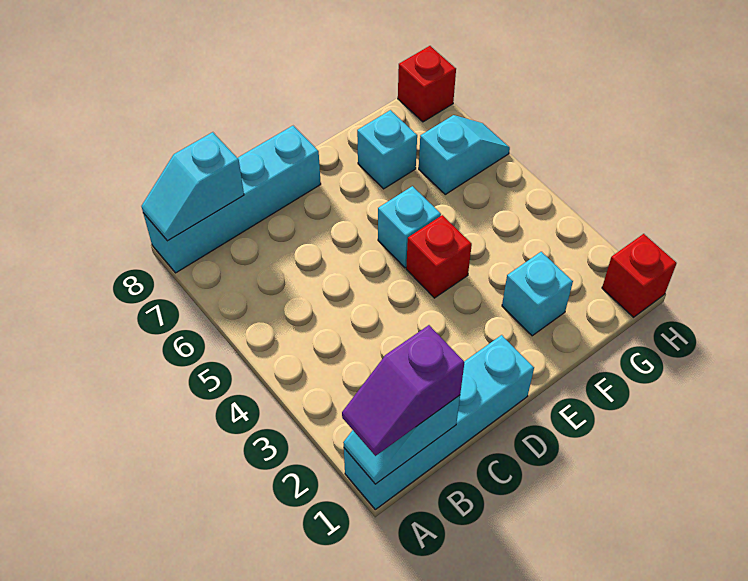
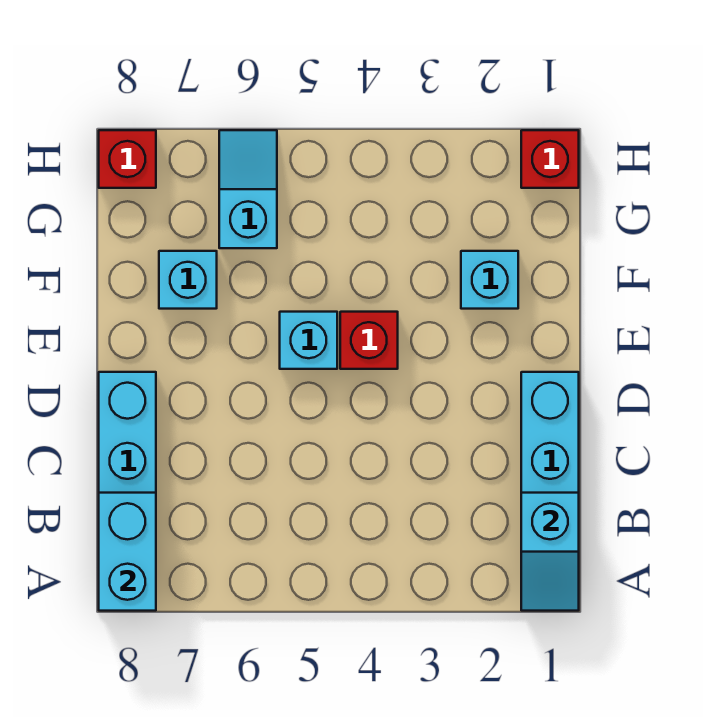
purple slope A1:B1 level 3 top B -> none
cyan slope A8:B8 level 2 top B -> cyan brick A8:B8 level 2

